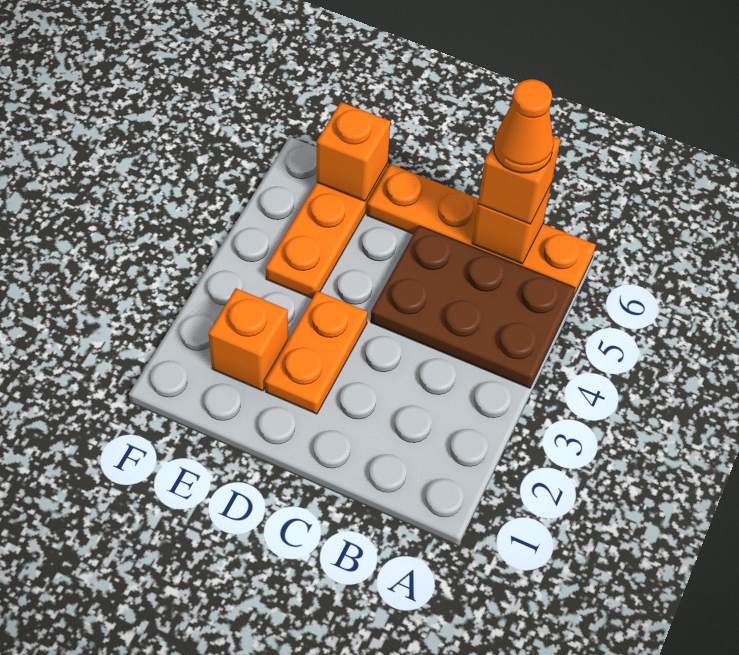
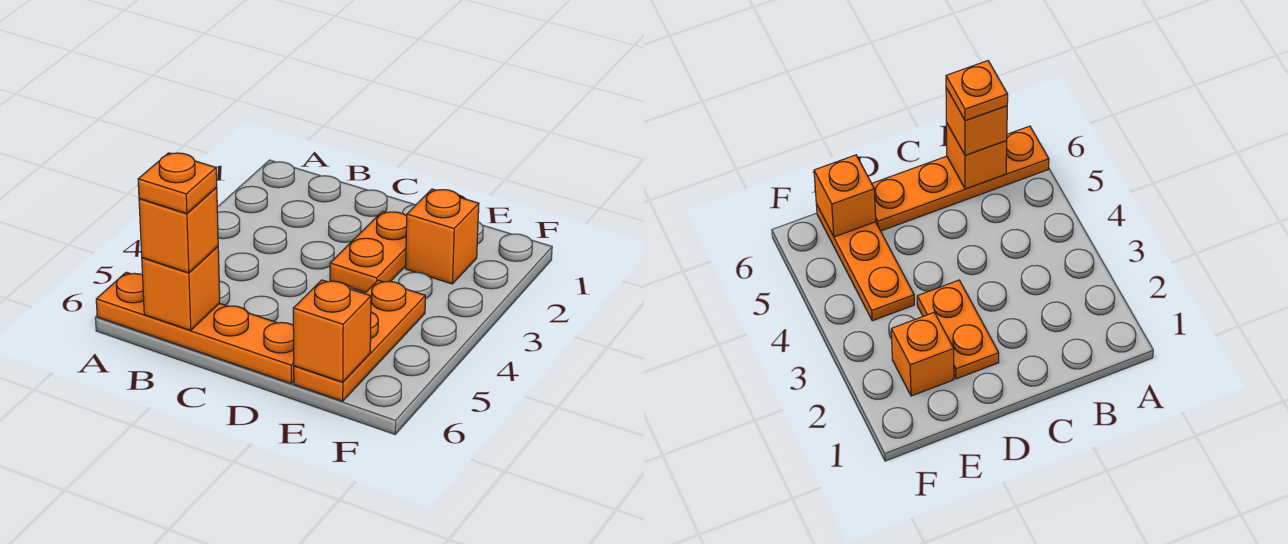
brown plate A4:C5 level 1 -> none
orange cone B6 level 4 -> orange plate B6 level 4

